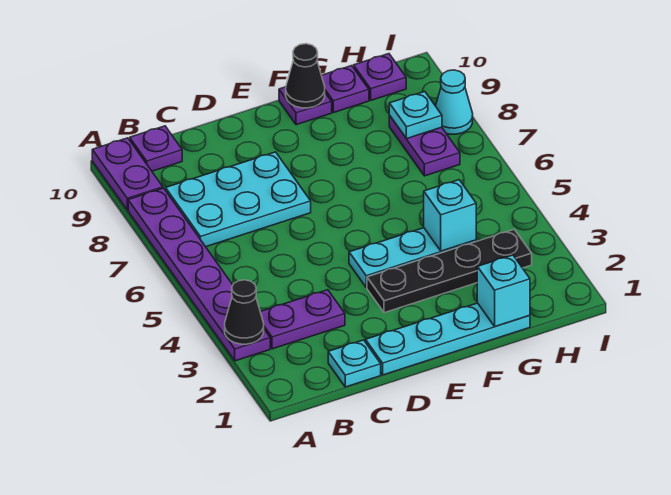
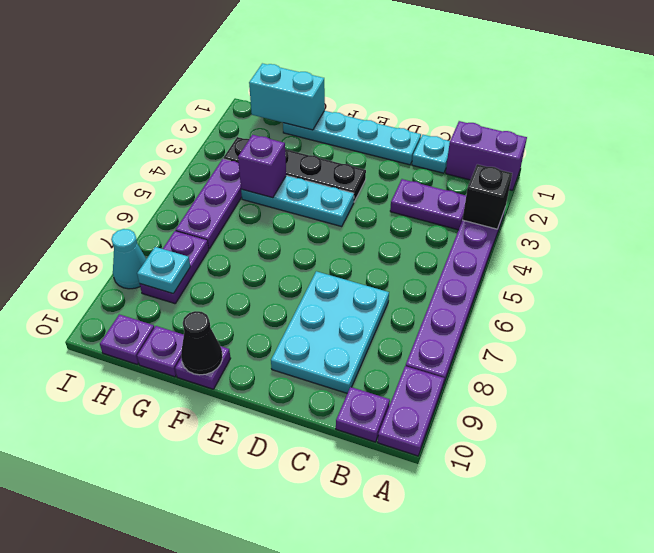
none -> purple brick A1:B1 level 1
black cone A3 level 2 -> black brick A3 level 2
cyan plate B7:D8 level 1 -> cyan plate C7:D9 level 1
cyan brick G1 level 2 -> cyan brick G1:H1 level 2
cyan brick G4 level 2 -> purple brick G4 level 2
none -> purple plate H4:H6 level 1

